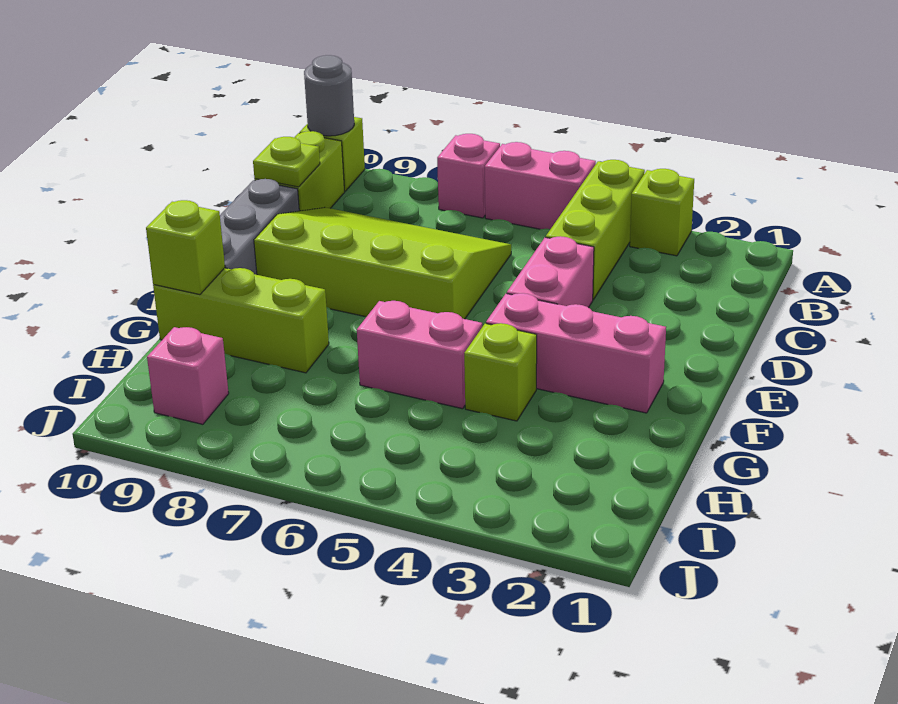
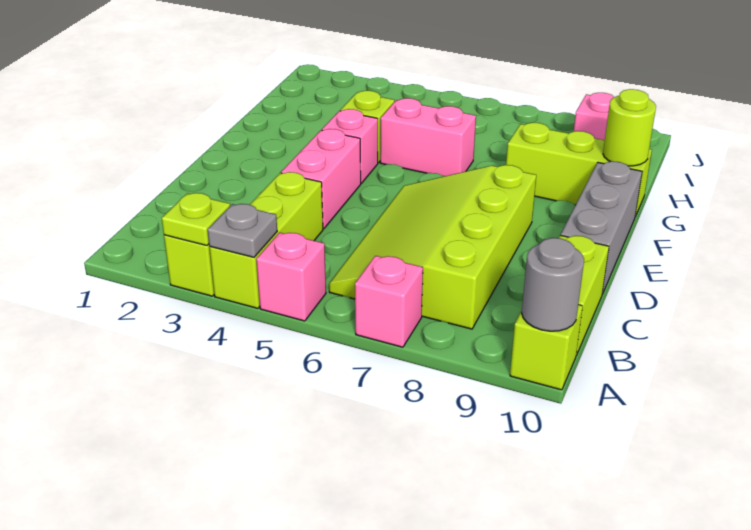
none -> grey plate A4 level 2
pink brick A5:A6 level 1 -> pink brick A5 level 1
lime slope C6:E9 level 1 top E -> lime slope B6:E8 level 1 top 8
lime plate C10 level 2 -> lime plate A3 level 2
pink brick F2:F4 level 1 -> pink brick F4 level 1
lime brick G10 level 2 -> lime round brick G10 level 2

